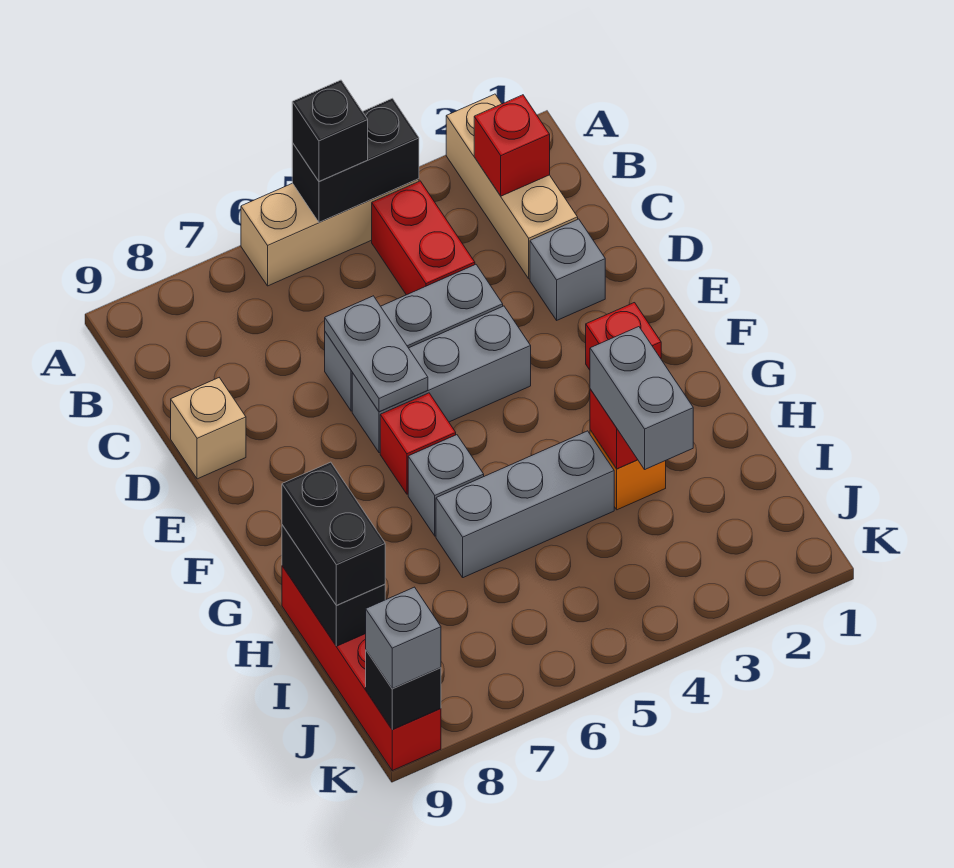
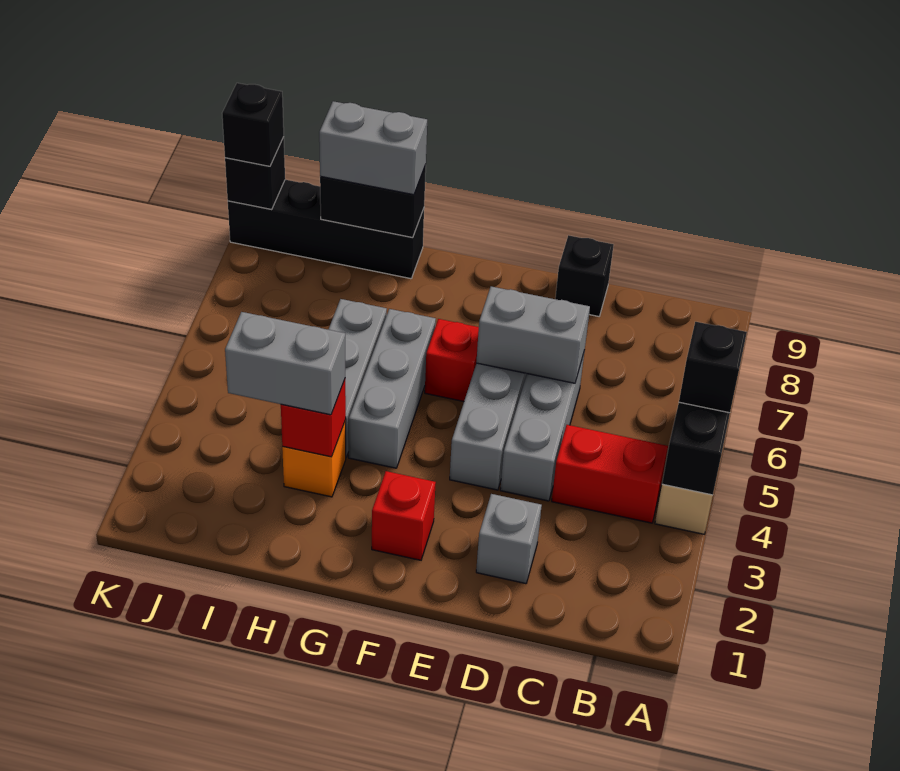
tan brick A2:C2 level 1 -> none
red brick B2 level 2 -> none
grey plate D6:E6 level 2 -> grey brick D6:E6 level 2
tan brick D9 level 1 -> black brick D9 level 1
grey brick G6 level 1 -> grey brick G4:G6 level 1
red brick H9:K9 level 1 -> black brick H9:K9 level 1
black brick H9:I9 level 3 -> grey brick H9:I9 level 3
grey brick K9 level 3 -> black brick K9 level 3

